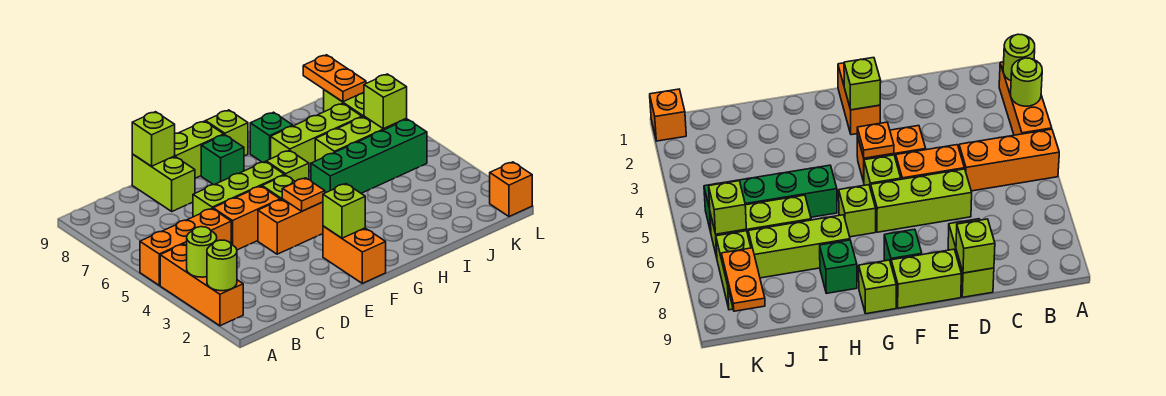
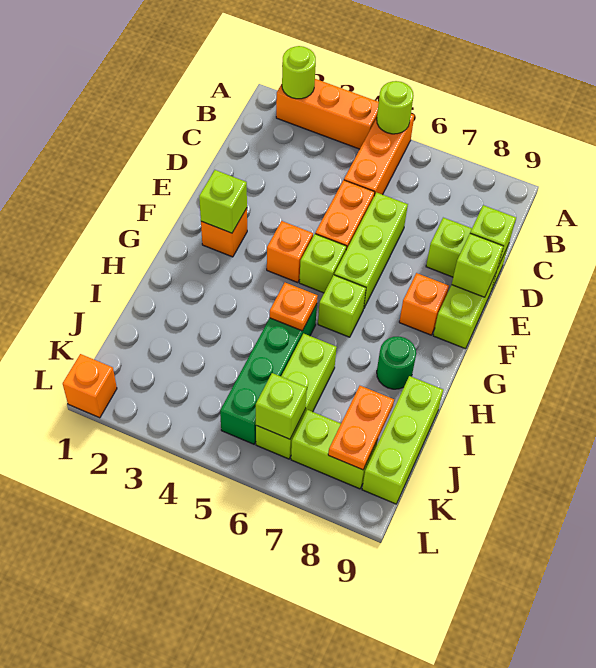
lime round brick A3 level 2 -> lime round brick A5 level 2
orange brick E4:F4 level 1 -> orange brick F4 level 1
orange brick F1:F2 level 1 -> orange brick F2 level 1
orange plate F4 level 2 -> orange plate H5 level 2
green brick F8 level 1 -> orange brick F8 level 1
lime brick G9 level 1 -> lime brick E9 level 2
lime brick H7:J7 level 1 -> lime brick I9:K9 level 1
green brick H8 level 1 -> green round brick H8 level 1
orange plate K8:K9 level 2 -> orange plate J8:K8 level 2

